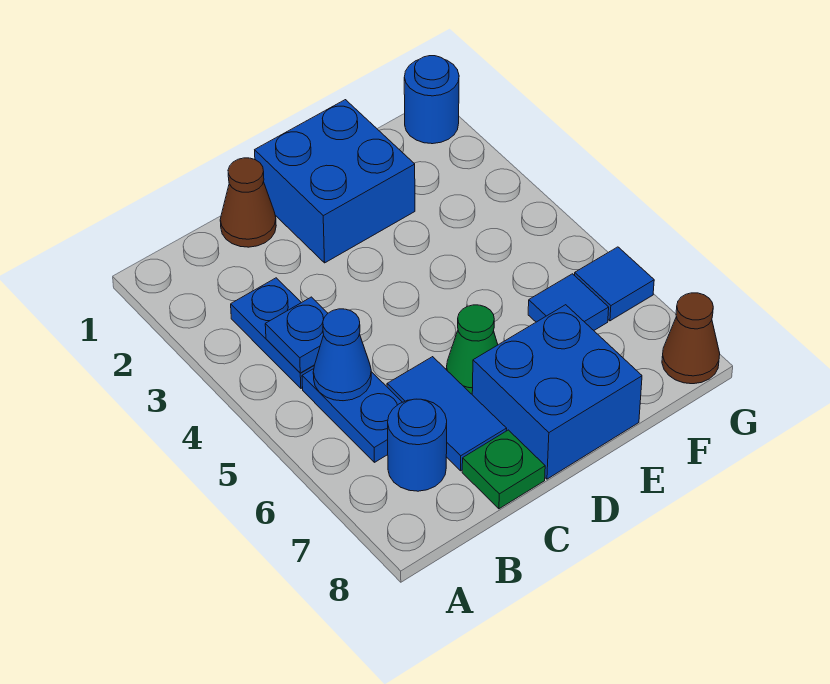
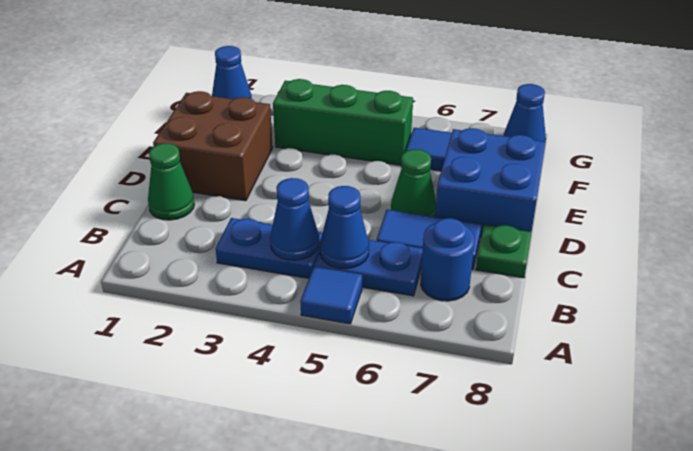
blue plate B4 level 2 -> blue cone B4 level 2
brown cone C1 level 1 -> green cone C1 level 1
blue brick D1:E2 level 1 -> brown brick D1:E2 level 1
none -> green brick F3:F5 level 1
blue round brick G1 level 1 -> blue cone G1 level 1
blue tile G6 level 1 -> blue tile A5 level 1
brown cone G8 level 1 -> blue cone G8 level 1

